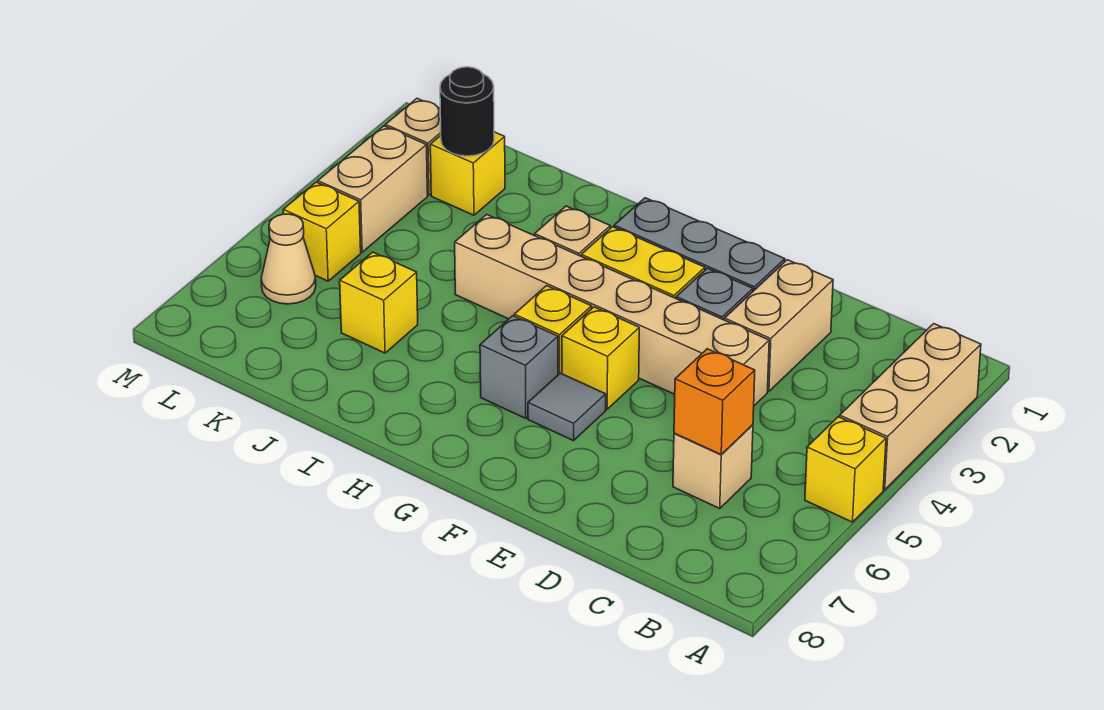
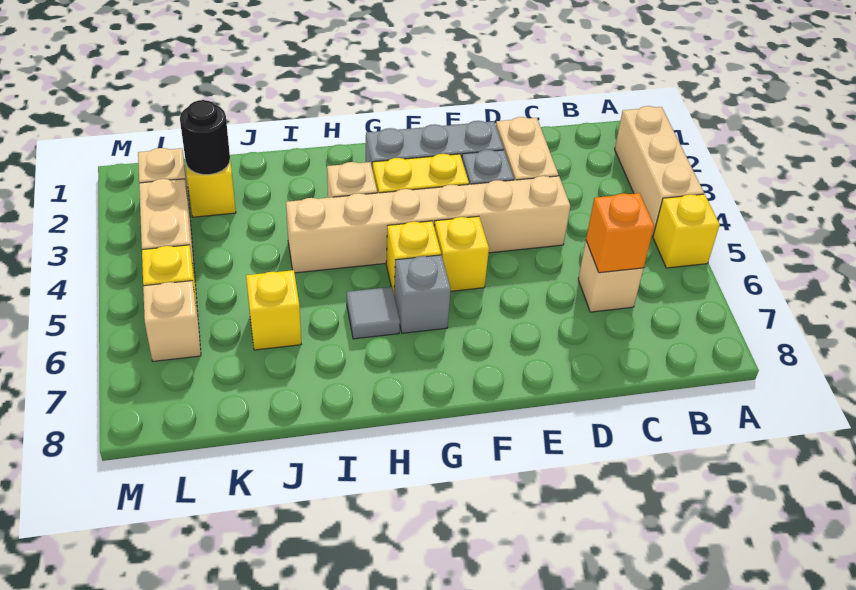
grey tile F6 level 1 -> grey tile H6 level 1
tan cone L6 level 1 -> tan brick L6 level 1

